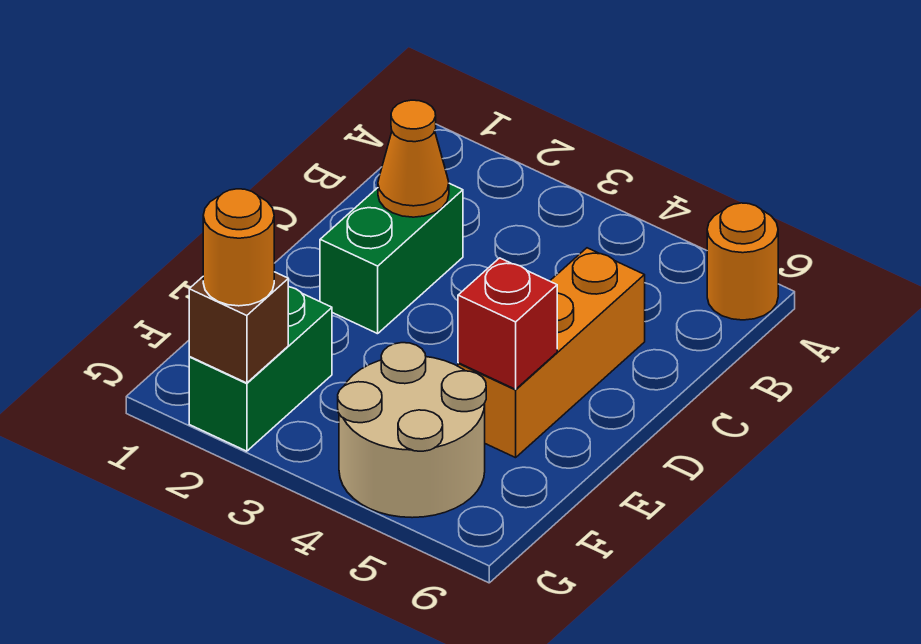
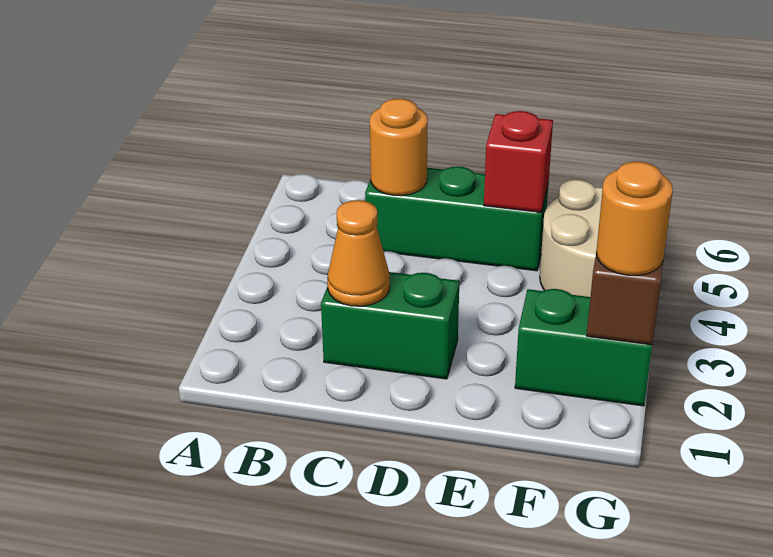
orange round brick A6 level 1 -> orange round brick C5 level 2
orange brick C5:E5 level 1 -> green brick C5:E5 level 1

